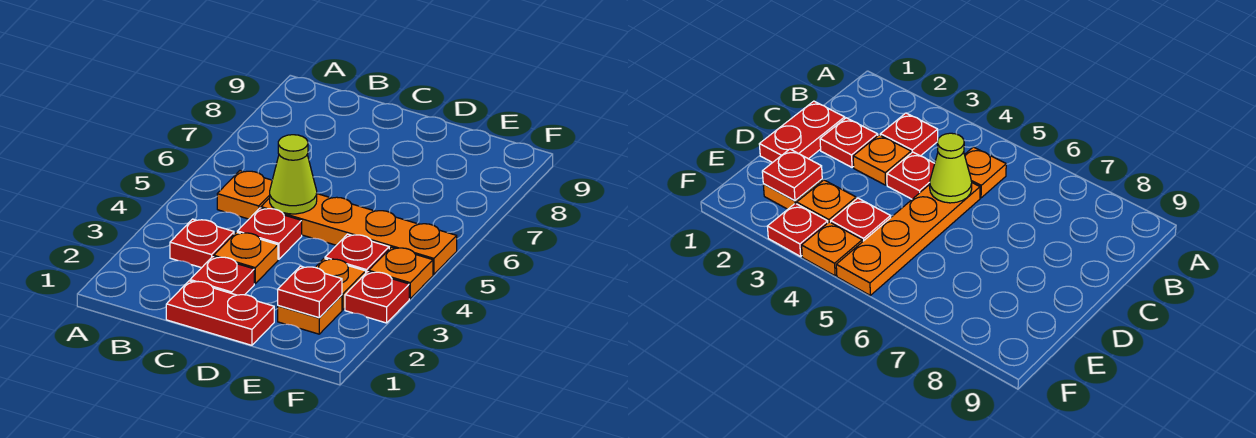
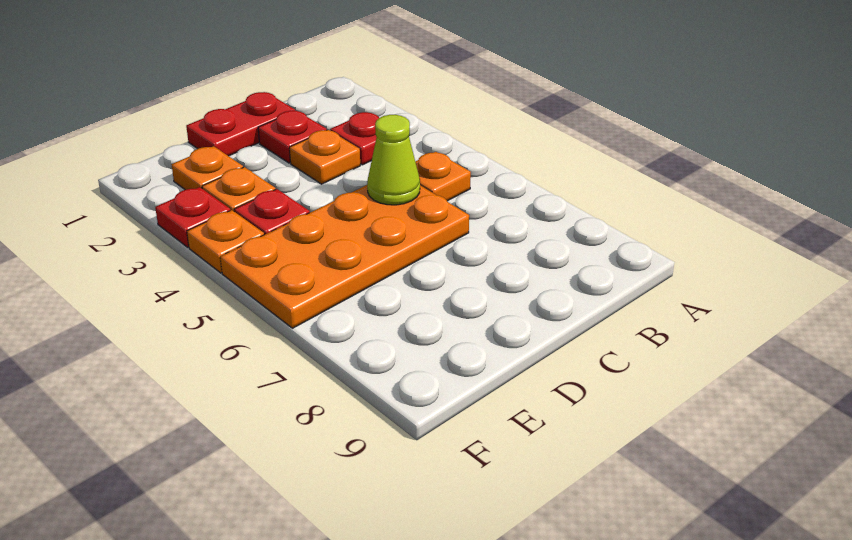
red plate C4 level 1 -> none
orange plate C5:F5 level 1 -> orange plate C5:F6 level 1
red plate E2 level 2 -> none

